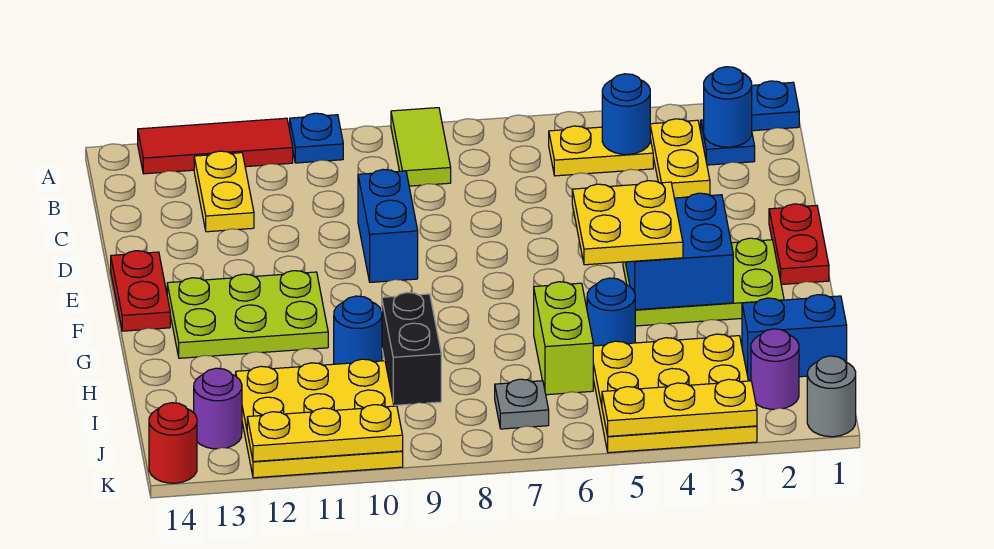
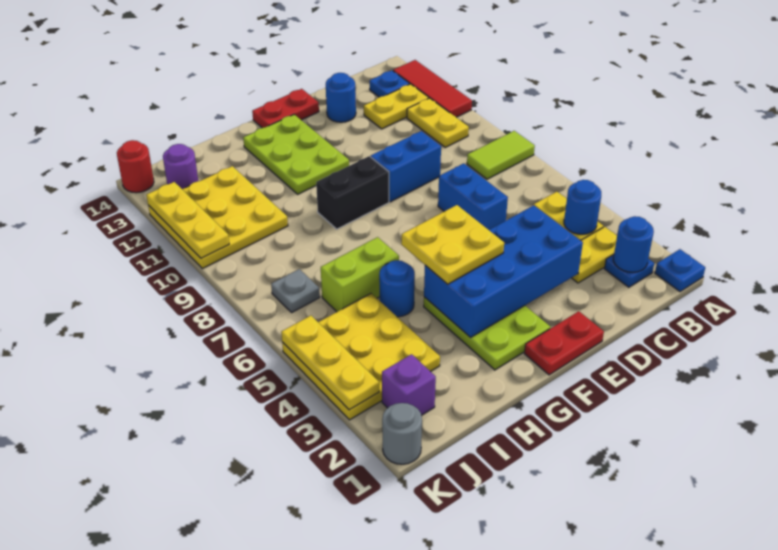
blue plate A10 level 1 -> blue plate B13 level 1
none -> yellow plate B10:B11 level 1
blue brick F3:G4 level 2 -> blue brick D3:G4 level 2
black brick H9:I9 level 1 -> black brick F9:G9 level 1
blue round brick H10 level 1 -> blue round brick D13 level 1
blue brick I1:I2 level 1 -> blue brick D6:D7 level 1
purple round brick J2 level 1 -> purple brick J2 level 1

